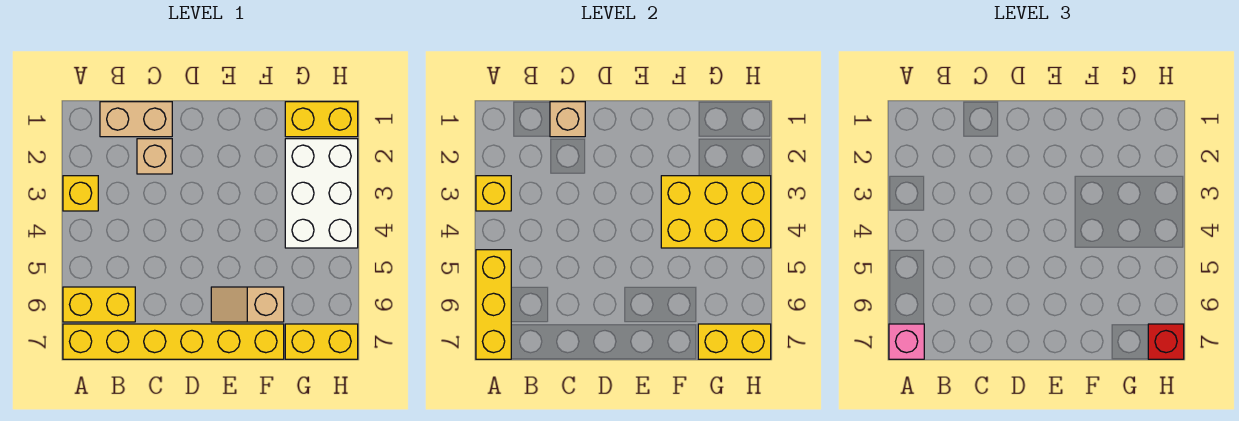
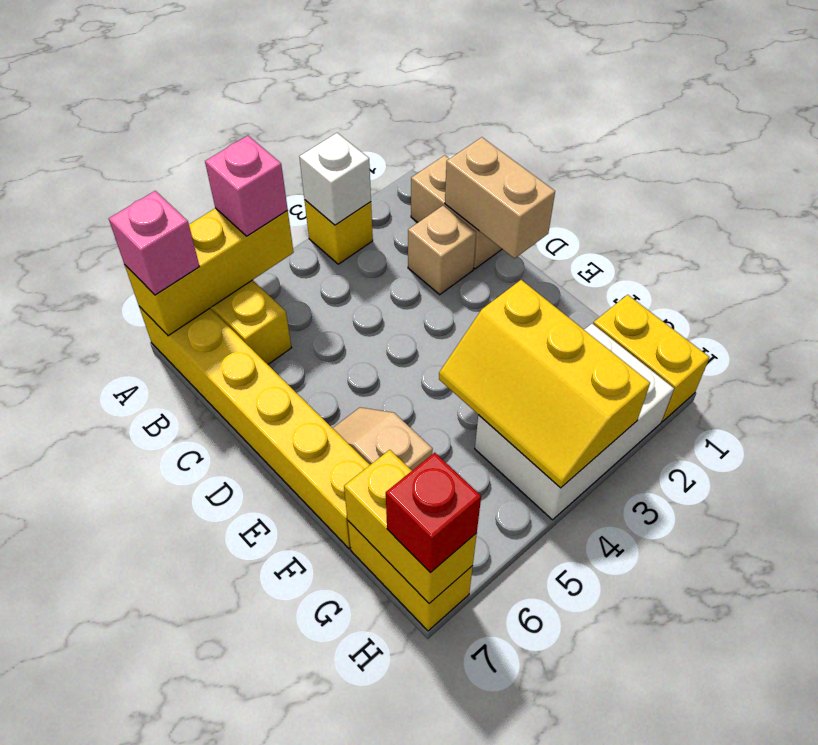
yellow brick A3 level 2 -> white brick A3 level 2
none -> pink brick A5 level 3
tan brick C1 level 2 -> tan brick C1:D1 level 2
yellow brick F3:H4 level 2 -> yellow slope F3:H4 level 2 top 3

